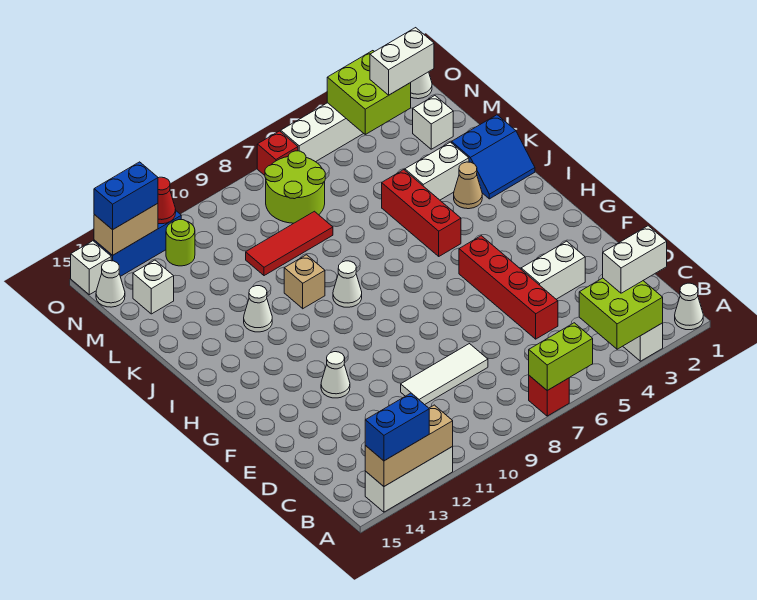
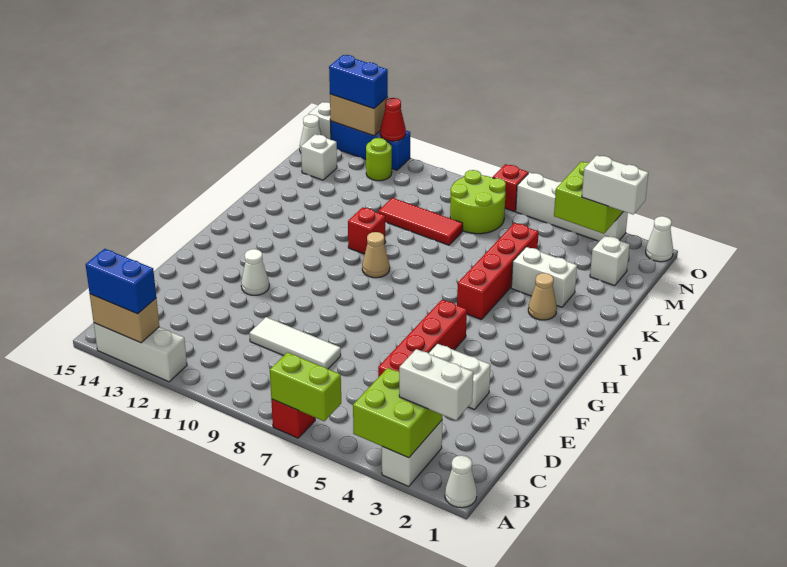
tan brick A12:A14 level 2 -> tan brick A13:A14 level 2
red brick I5:K5 level 1 -> red brick I5:L5 level 1
white cone I9 level 1 -> tan cone I9 level 1
blue slope J1:K2 level 1 top K -> none
tan brick J10 level 1 -> red brick J10 level 1
white cone J12 level 1 -> none

